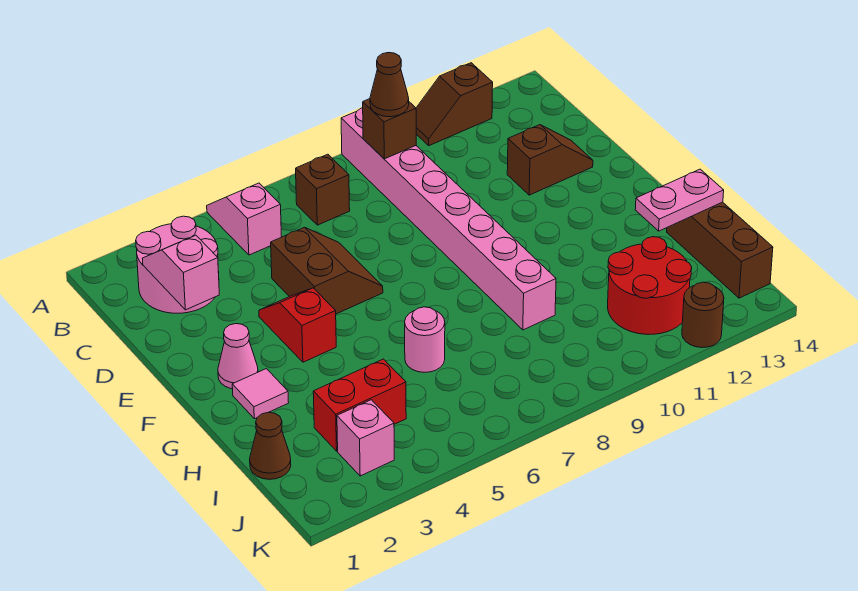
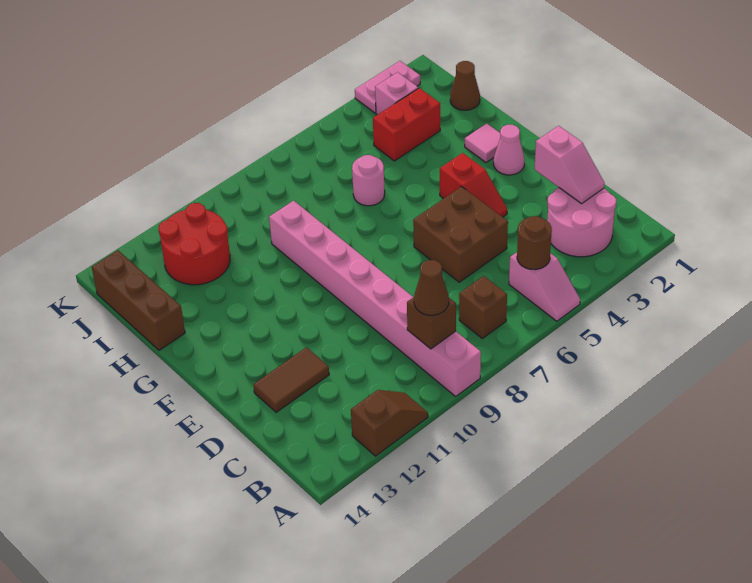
brown slope D5:E6 level 1 top 5 -> brown brick D5:E6 level 1
brown slope D12:D13 level 1 top 12 -> brown tile D12:D13 level 1
pink plate H13:H14 level 2 -> pink plate K2:K3 level 1
brown round brick K12 level 1 -> brown round brick B5 level 2

